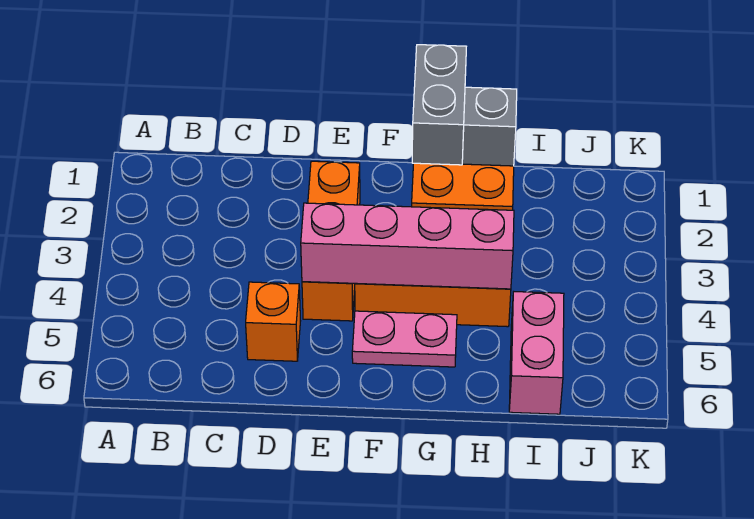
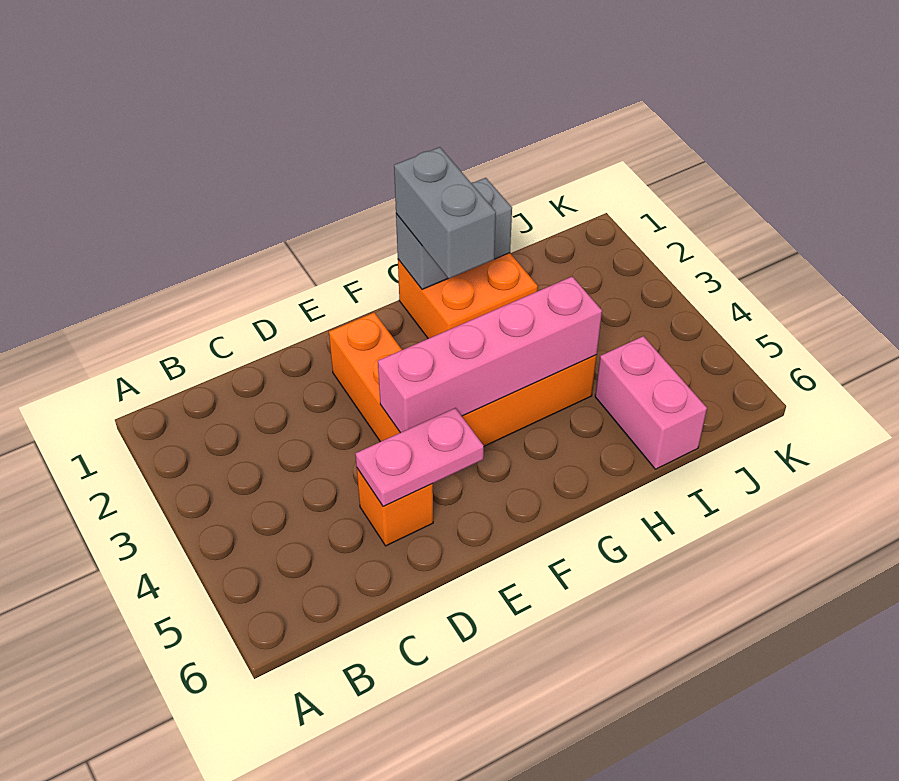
pink plate F5:G5 level 1 -> pink plate D5:E5 level 2

